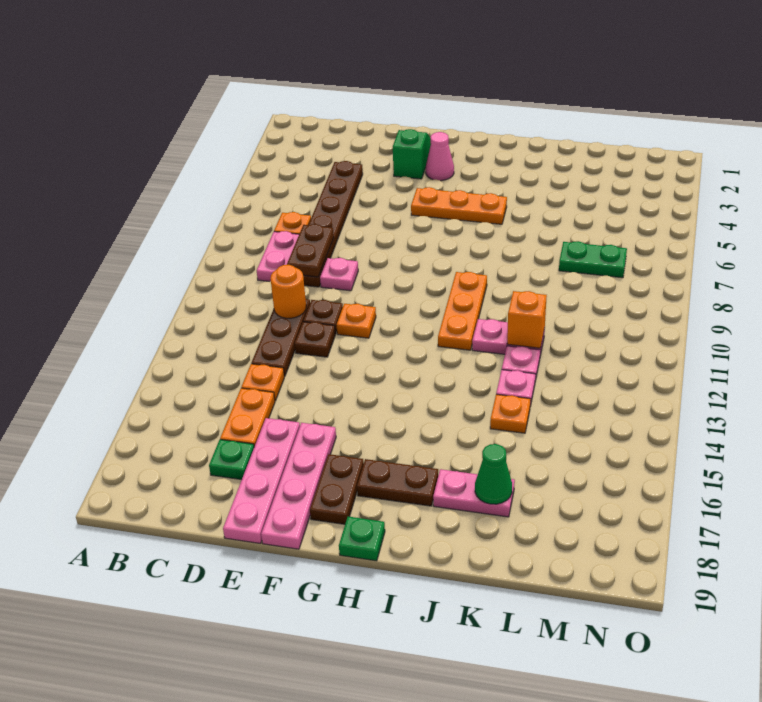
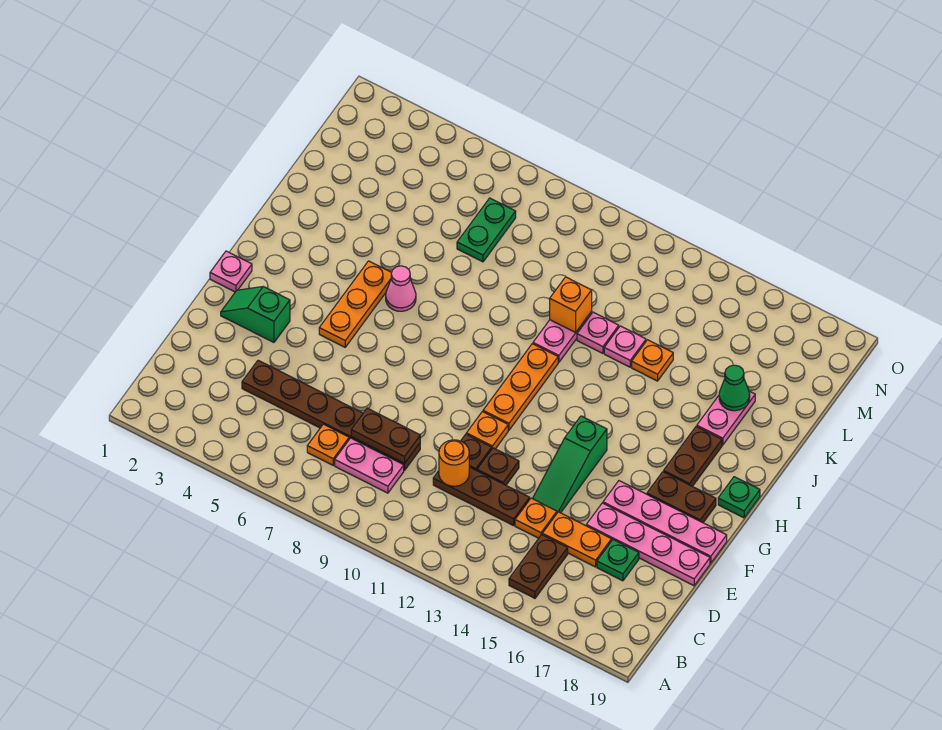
none -> brown plate B15:C15 level 1
pink plate E9 level 1 -> pink plate G1 level 1
none -> green slope E14:G14 level 1 top G
pink cone G3 level 1 -> pink cone I6 level 1
orange plate I9:I11 level 1 -> orange plate G11:I11 level 1

